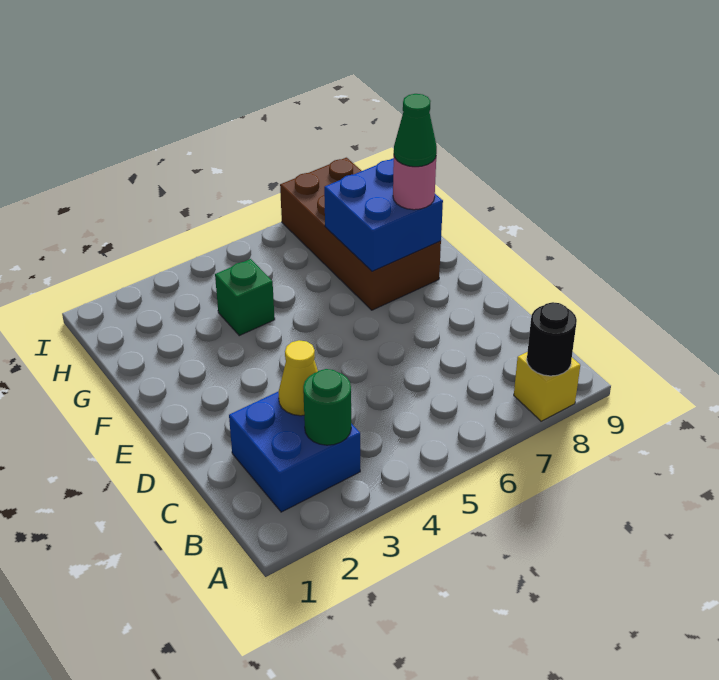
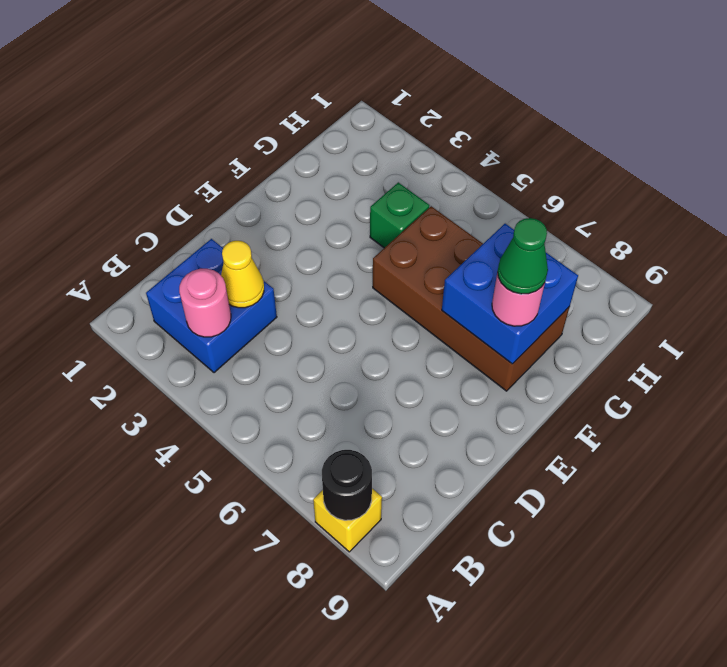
green round brick B3 level 2 -> pink round brick B3 level 2
brown brick F7:I8 level 1 -> brown brick F5:G8 level 1

